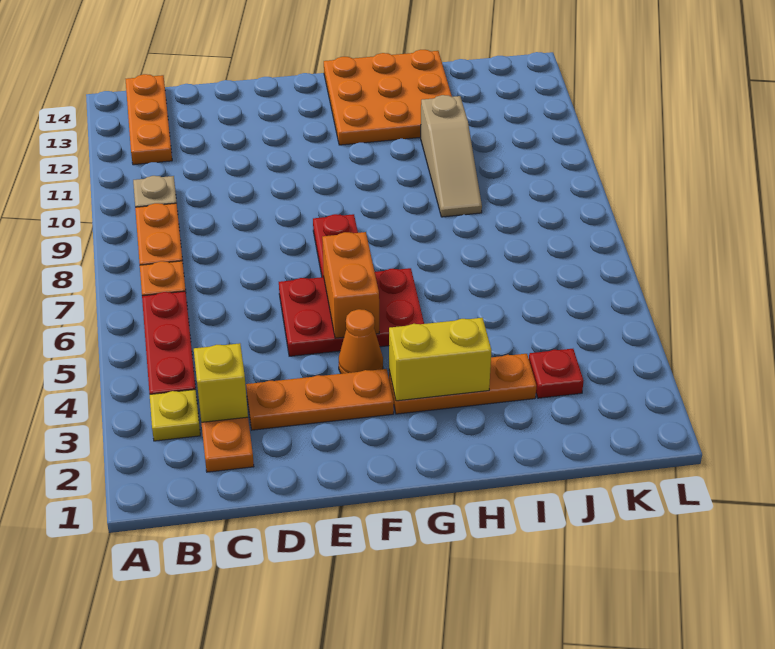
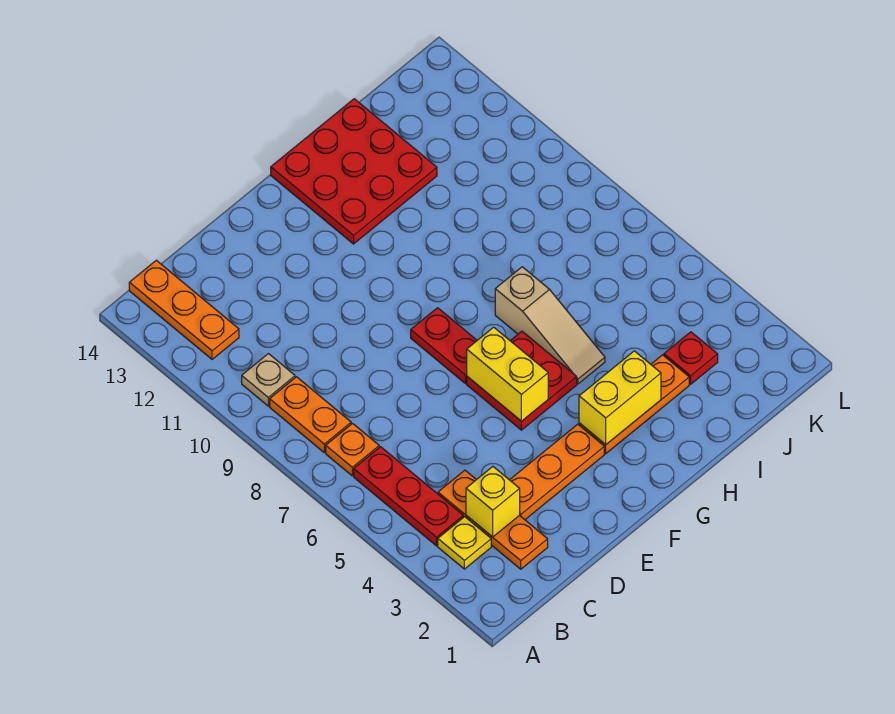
red plate E5:G6 level 1 -> red plate F5:G6 level 1
orange cone F4 level 1 -> none
orange brick F5:F6 level 2 -> yellow brick F5:F6 level 2
orange plate G12:I14 level 1 -> red plate G12:I14 level 1
tan slope I9:I11 level 1 top 11 -> tan slope H5:H7 level 1 top 7

